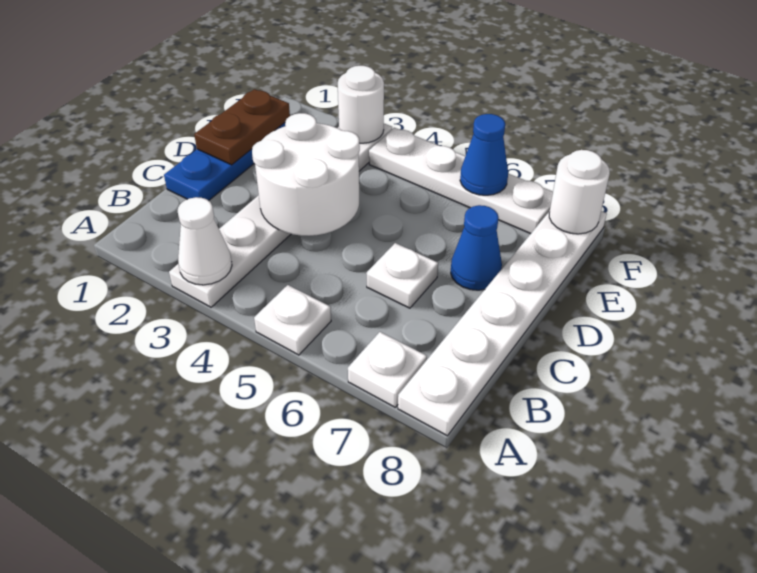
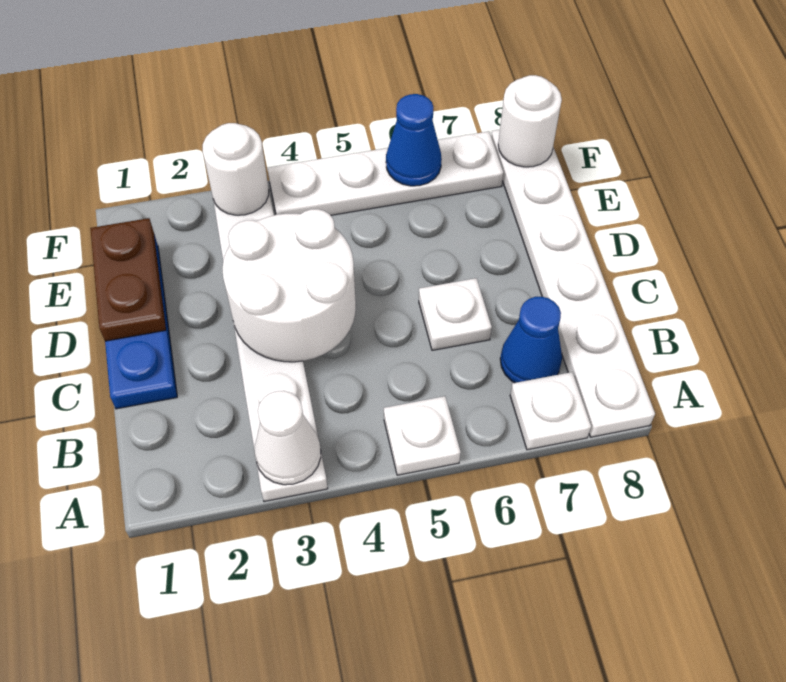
blue cone D7 level 1 -> blue cone B7 level 1

